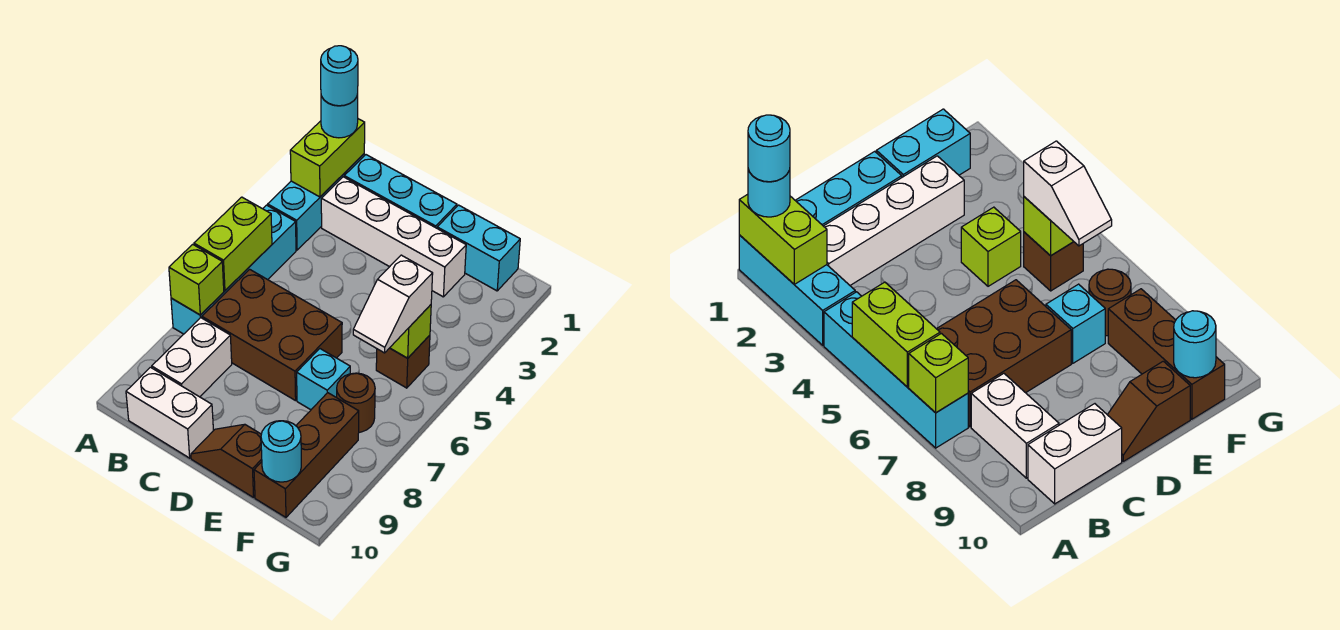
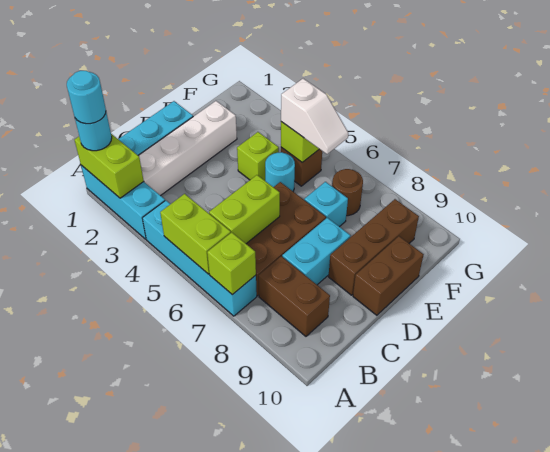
none -> lime brick B6:C6 level 2
white brick B8:B9 level 1 -> brown brick B8:B9 level 1
white brick B10:C10 level 1 -> none
brown slope D10:E10 level 1 top E -> brown brick D10:E10 level 1
cyan brick E1:F1 level 1 -> cyan brick C8:D8 level 1
brown brick F8:F10 level 1 -> brown brick D9:F9 level 1
cyan round brick F10 level 2 -> cyan round brick E5 level 1

